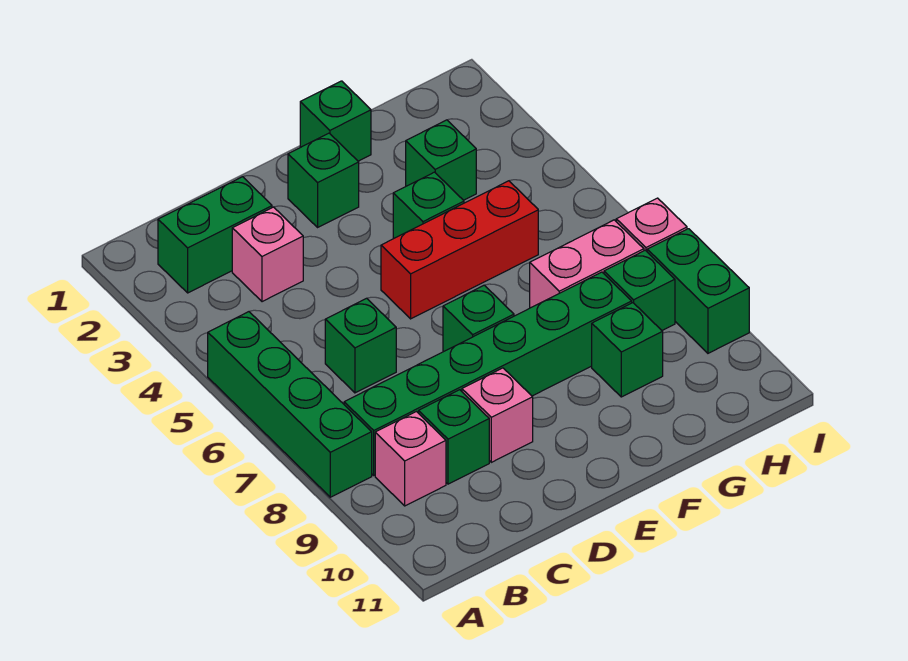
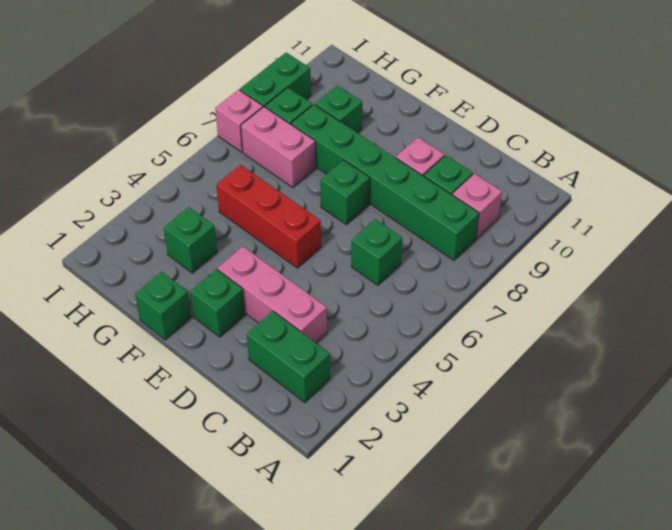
green brick A5:A8 level 1 -> none
pink brick C3 level 1 -> pink brick C3:E3 level 1
green brick F4 level 1 -> none

